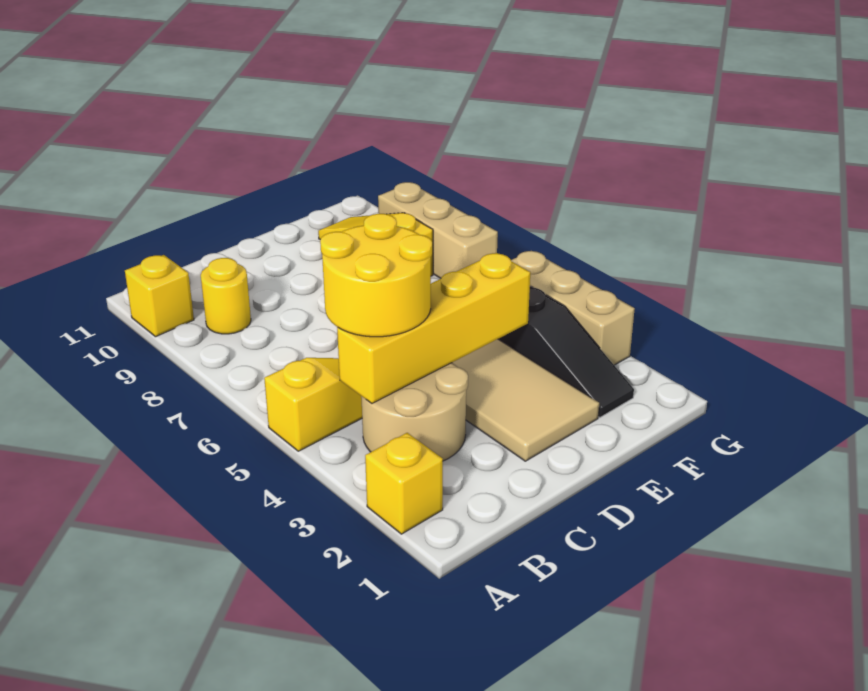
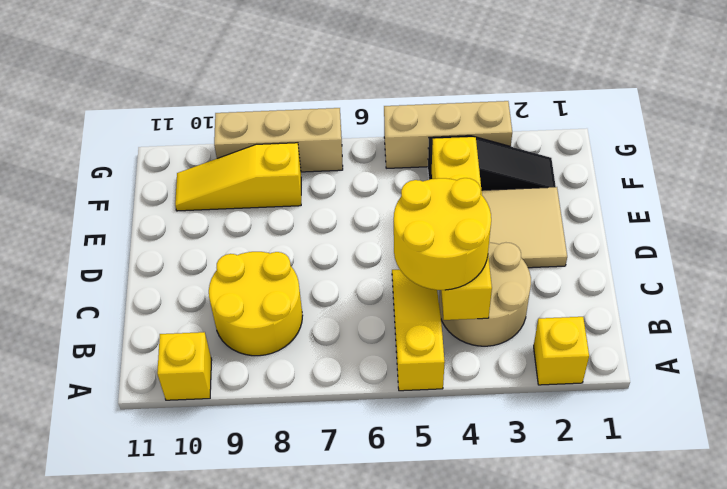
yellow round brick B9 level 1 -> yellow round brick B8:C9 level 1

